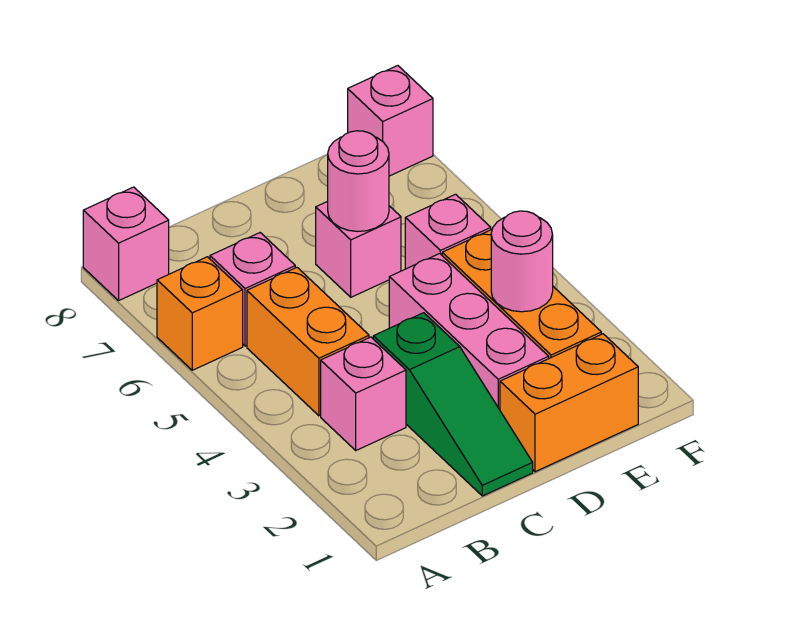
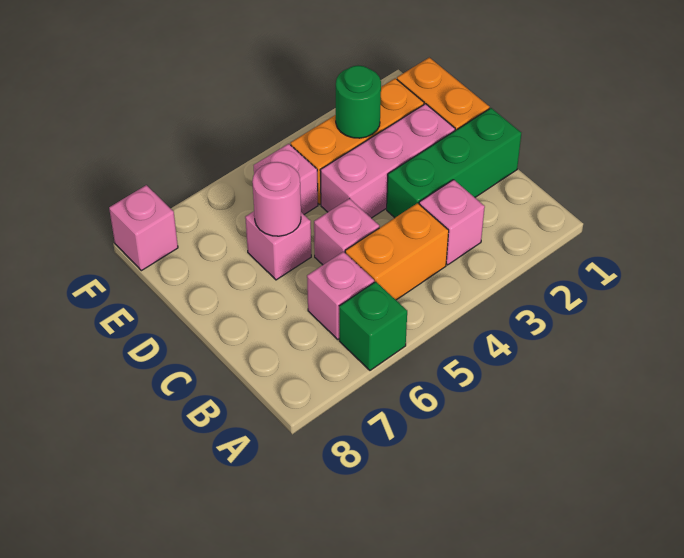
orange brick A6 level 1 -> green brick A6 level 1
pink brick A8 level 1 -> pink brick C5 level 1
green slope C1:C3 level 1 top 3 -> green brick C1:C3 level 1
pink round brick E3 level 2 -> green round brick E3 level 2

